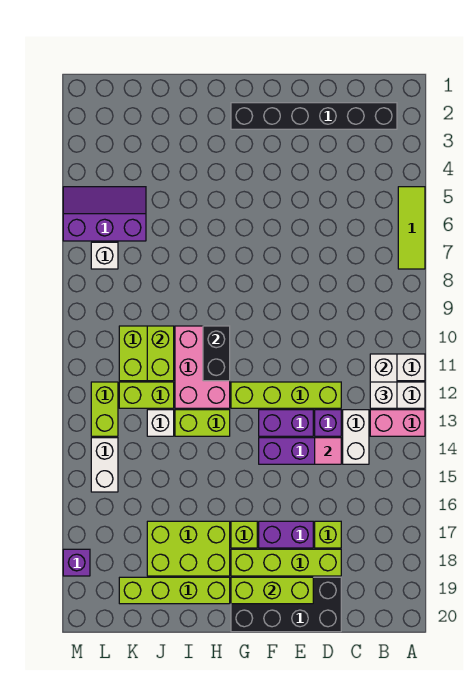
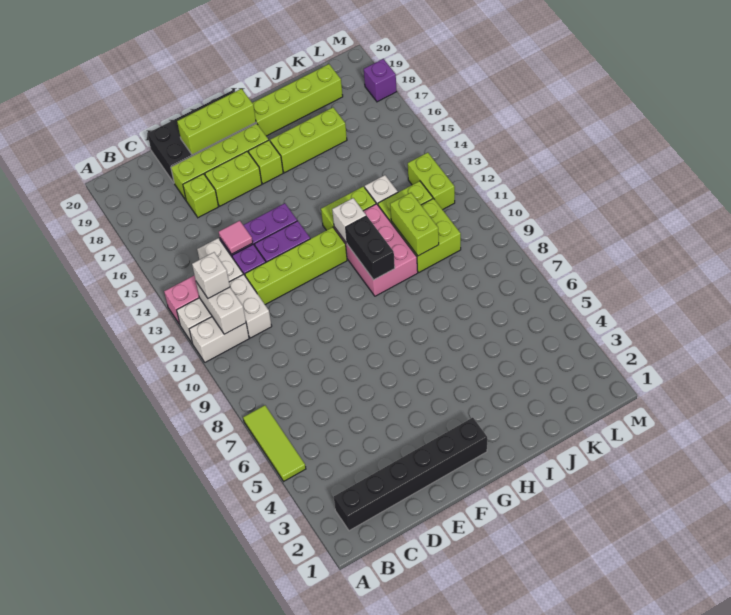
purple brick E17:F17 level 1 -> lime brick E17:F17 level 1
lime brick H17:J18 level 1 -> lime brick H17:J17 level 1
purple slope K5:M6 level 1 top 6 -> none
white brick L7 level 1 -> white brick H12 level 2
white brick L14:L15 level 1 -> white brick C11:C12 level 1

